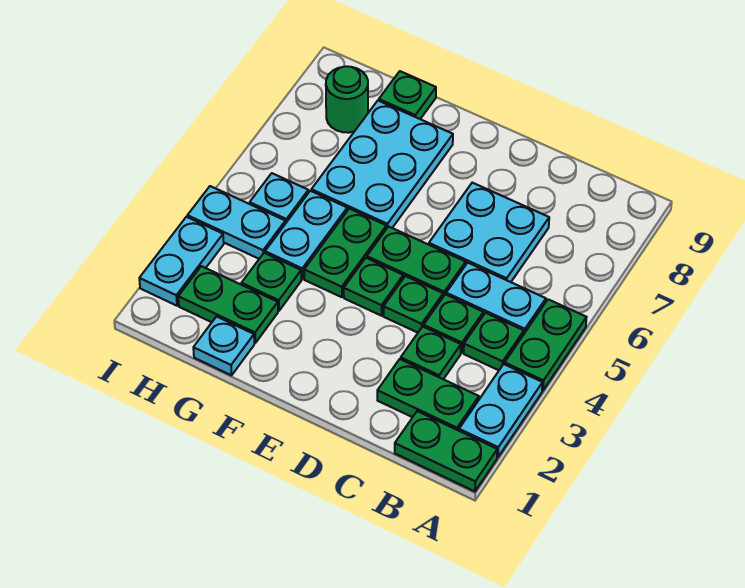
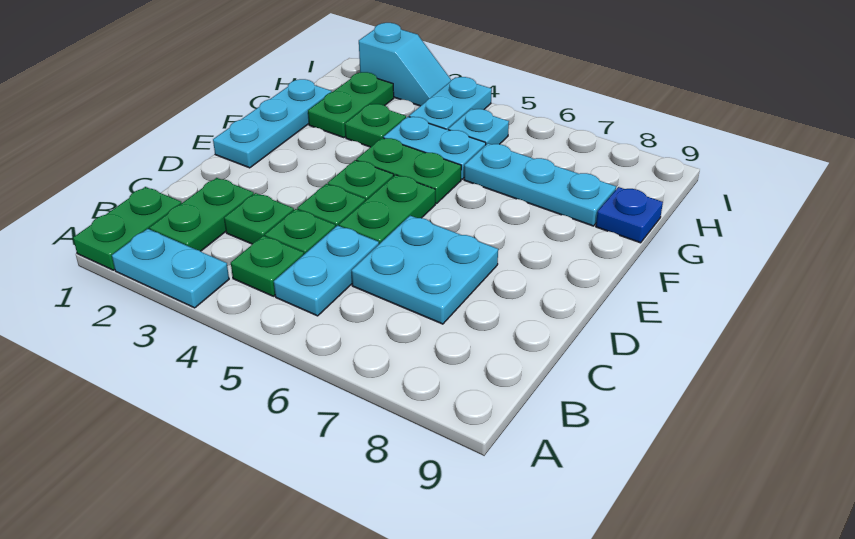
green plate A4:A5 level 1 -> none
cyan plate F6:G8 level 1 -> cyan plate G6:G8 level 1
cyan plate G1 level 1 -> cyan plate E1:G1 level 1
green plate G9 level 1 -> blue plate G9 level 1
green round brick H8 level 1 -> none
cyan plate I2:I3 level 1 -> cyan slope I2:I3 level 1 top 2

